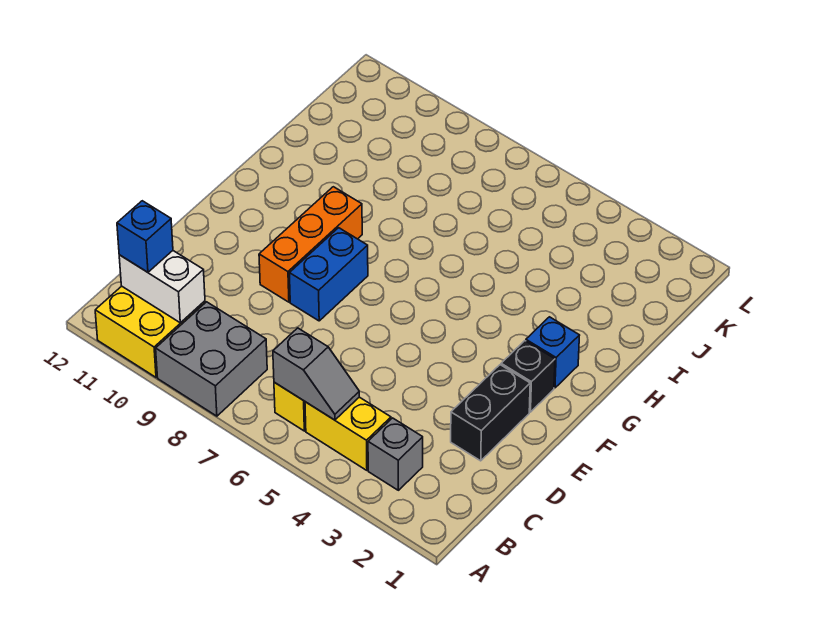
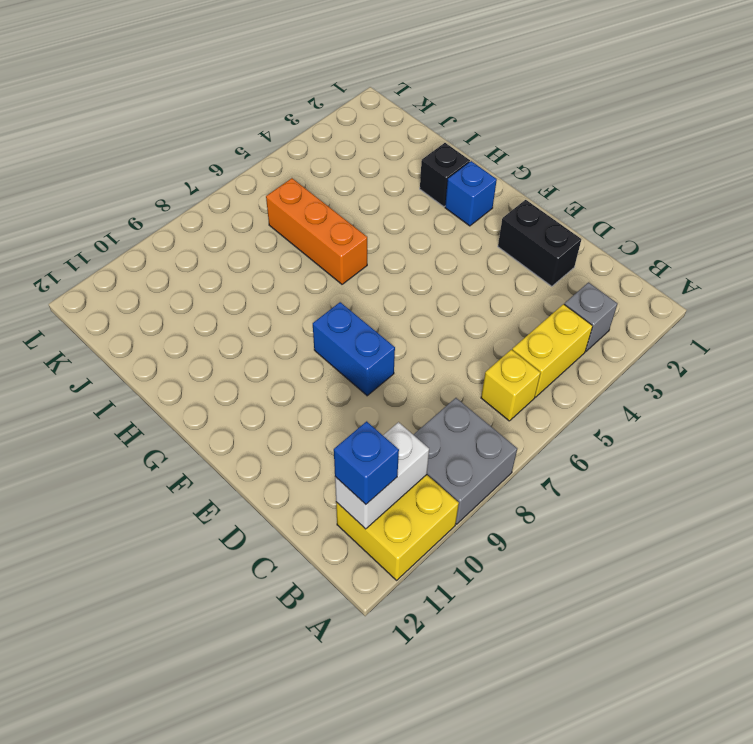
grey slope B5:B6 level 2 top 6 -> none
orange brick E9:G9 level 1 -> orange brick H6:J6 level 1
black brick F2 level 1 -> black brick H2 level 1

